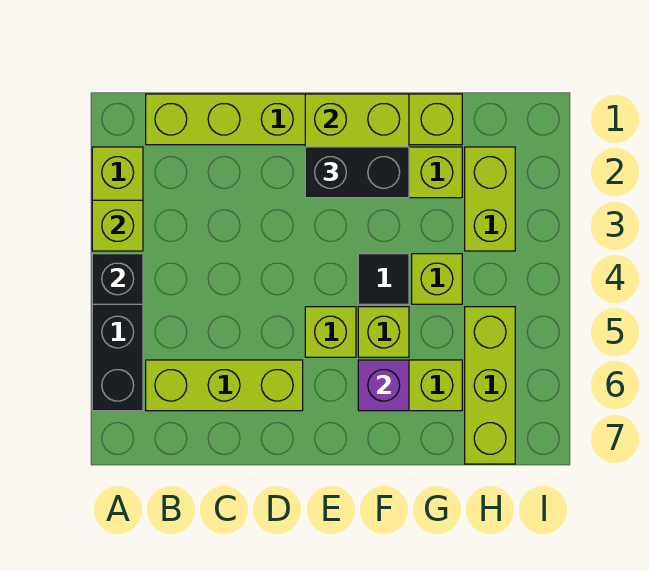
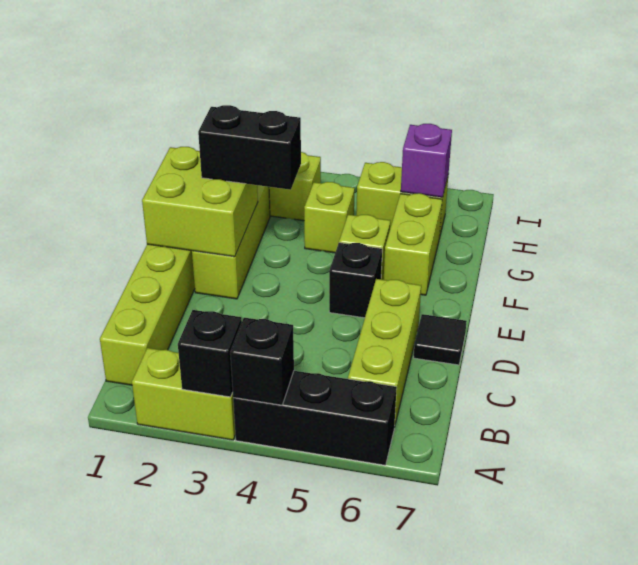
lime brick A3 level 2 -> black brick A3 level 2
black brick E2:F2 level 3 -> black brick F2:F3 level 3
lime brick E5 level 1 -> black brick E5 level 1
black tile F4 level 1 -> black tile D7 level 1
purple brick F6 level 2 -> purple brick H6 level 2
lime brick H5:H7 level 1 -> lime brick H5:H6 level 1

